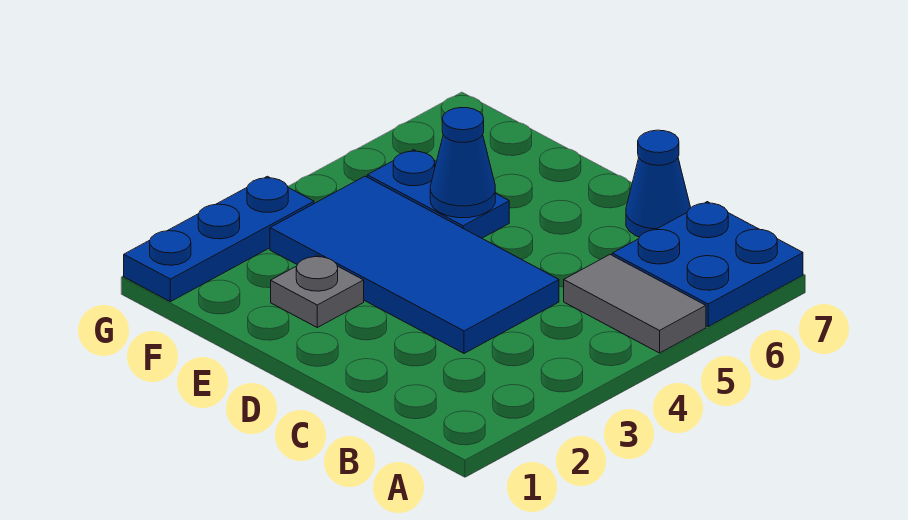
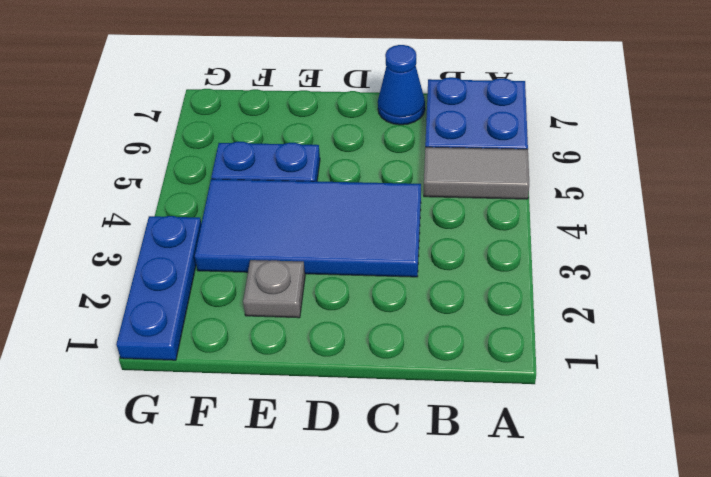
blue cone E5 level 2 -> none

